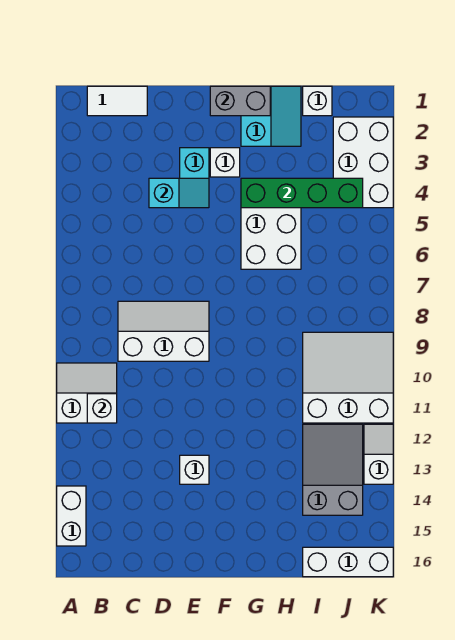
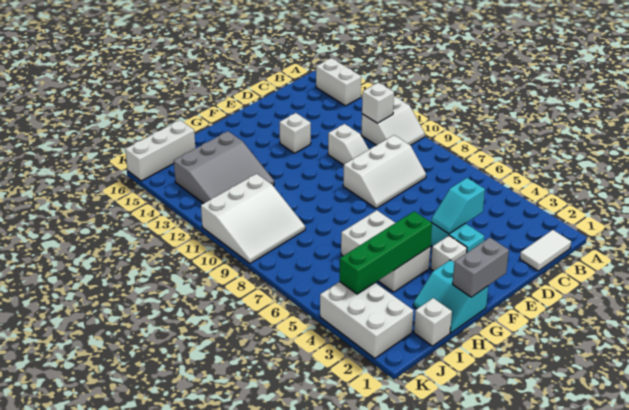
grey slope I12:J14 level 1 top 14 -> grey slope H12:J14 level 1 top 14
white slope K12:K13 level 1 top 13 -> white slope D10:D11 level 1 top 11

